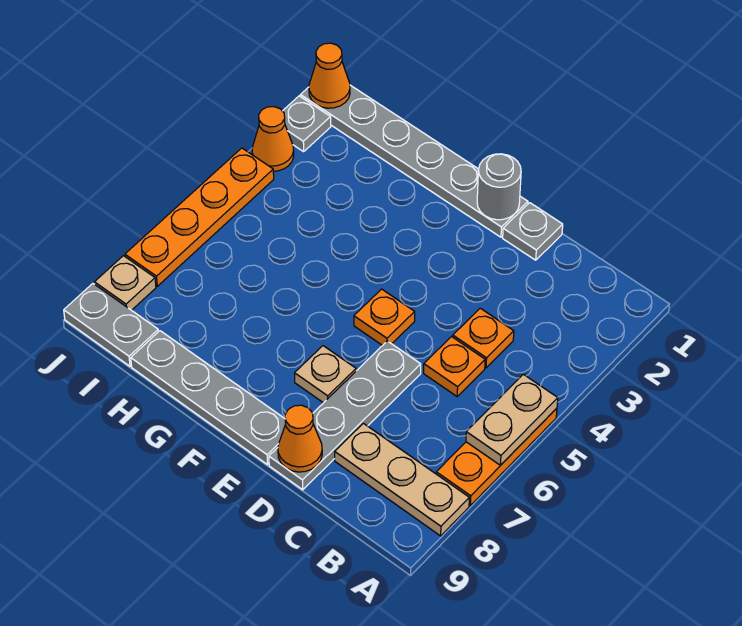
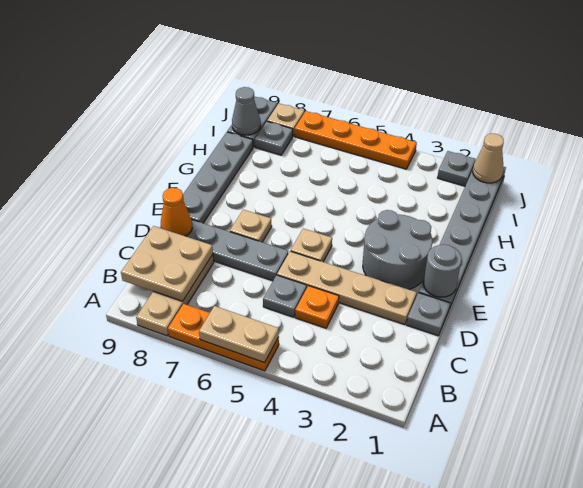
none -> tan plate B8:C9 level 2
orange plate C5 level 1 -> grey plate C5 level 1
none -> tan plate D2:D5 level 1
none -> grey round brick E2:F3 level 1
orange plate E5 level 1 -> tan plate E5 level 1
none -> grey plate I8 level 1
none -> grey cone I9 level 2
orange cone J1 level 2 -> tan cone J1 level 2
orange cone J3 level 1 -> none

